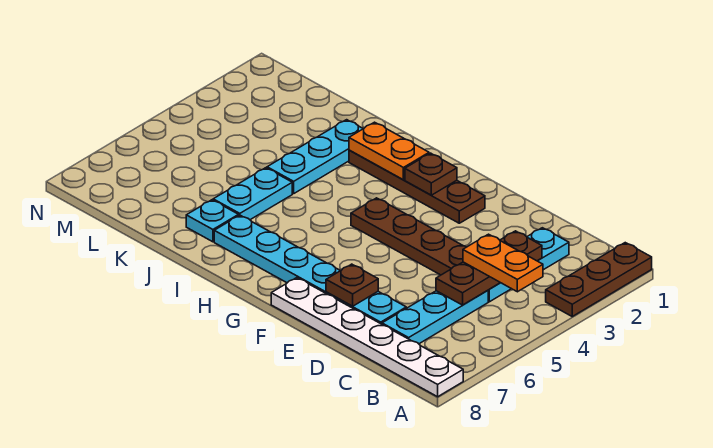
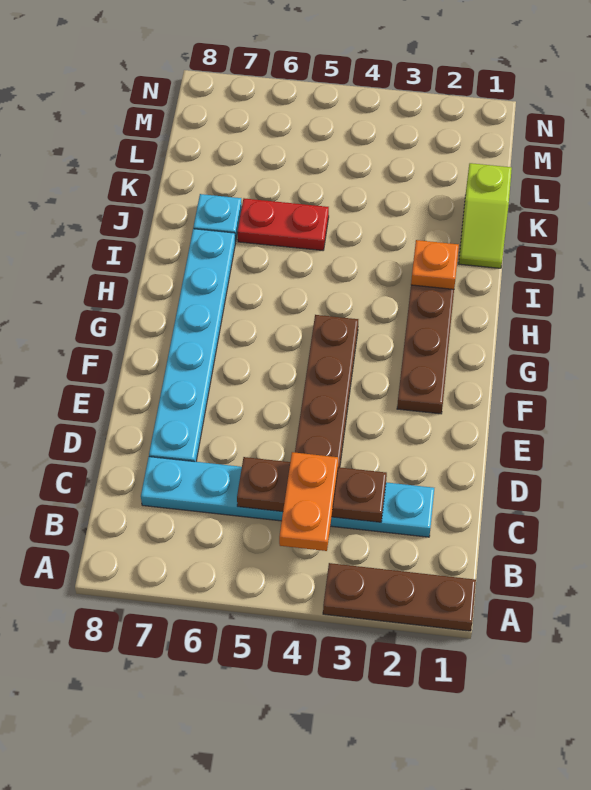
white plate A8:F8 level 1 -> none
brown plate E7 level 2 -> none
brown plate G2 level 2 -> none
orange plate H2:I2 level 2 -> orange plate I2 level 2
none -> lime slope J1:K1 level 1 top K
cyan plate J2:J4 level 1 -> none
cyan plate J5:J6 level 1 -> red plate J5:J6 level 1

